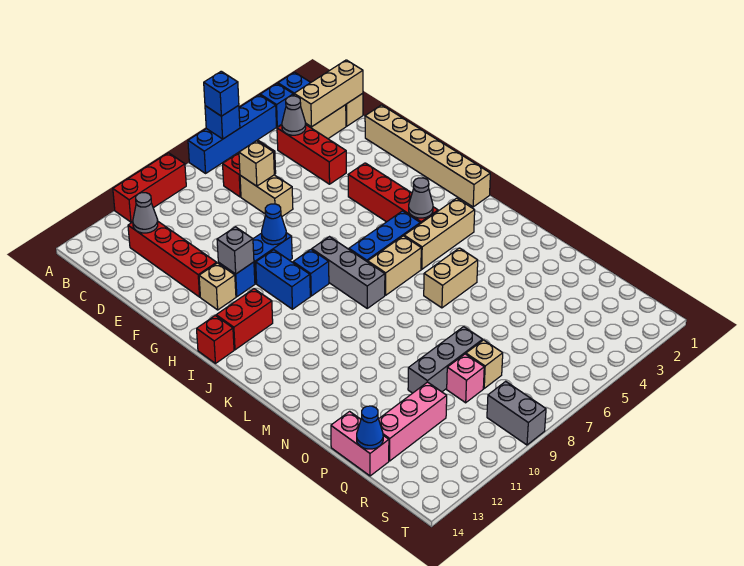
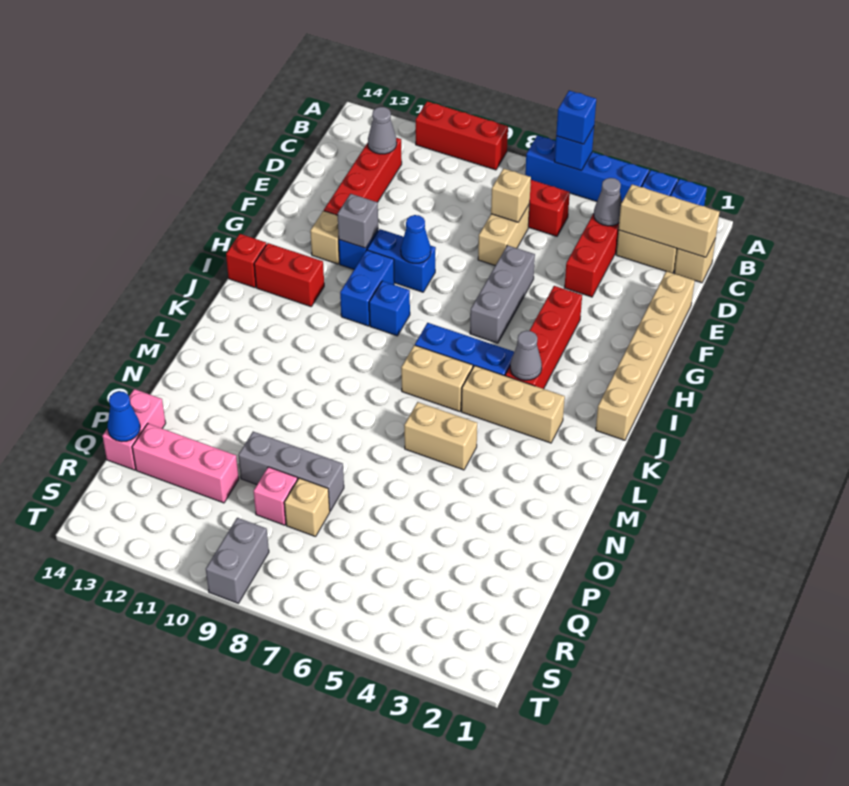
grey brick I8:K8 level 1 -> grey brick F6:H6 level 1

